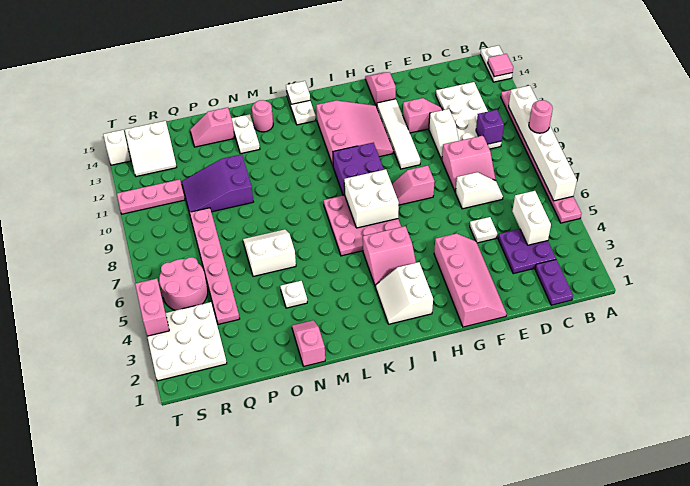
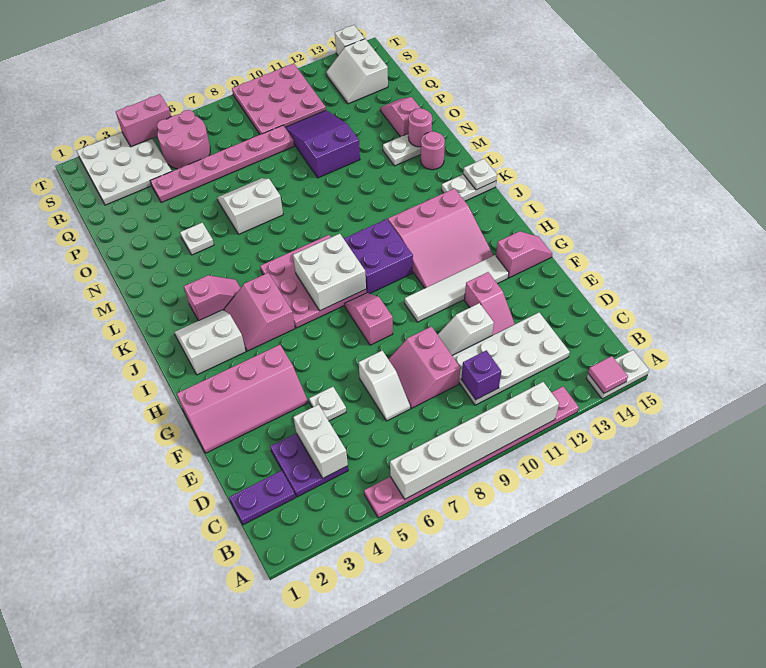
pink round brick A9 level 3 -> pink round brick N14 level 2
white brick C4:C5 level 2 -> white brick C4:D4 level 2
pink slope N1:N2 level 1 top 1 -> pink slope K3:K4 level 1 top 3
white slope N6:O7 level 1 top 6 -> white slope N6:O7 level 1 top N
pink plate R11:T11 level 1 -> pink plate R9:T11 level 1

